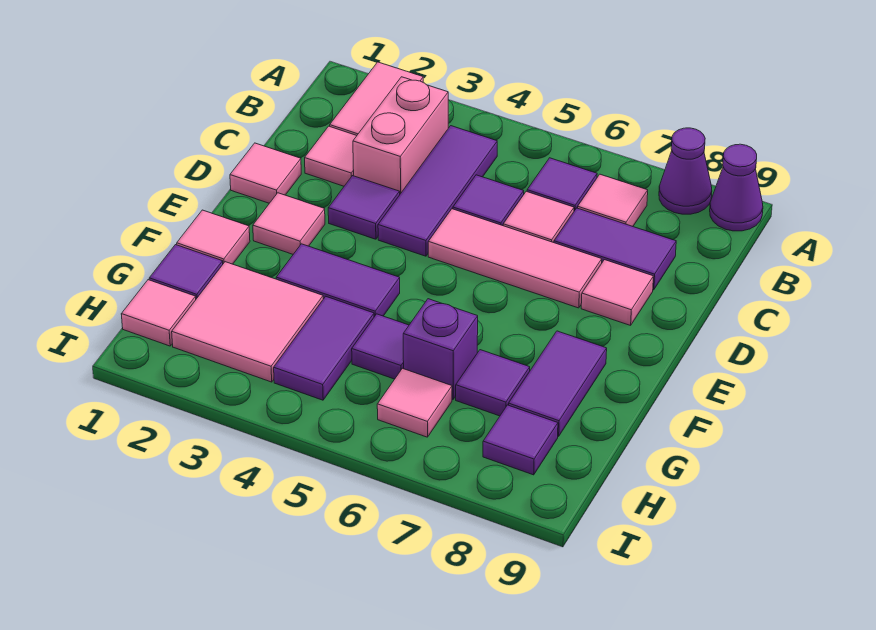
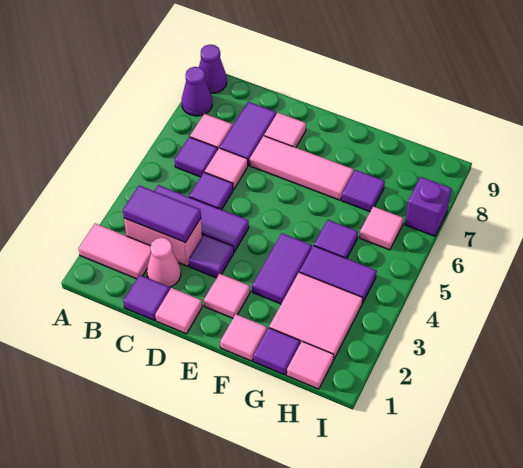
pink tile C2 level 1 -> pink cone C2 level 1
pink tile D5:D7 level 1 -> pink tile D7:F7 level 1
purple tile F8:G8 level 1 -> purple tile B3:C3 level 2
purple brick G6 level 1 -> purple brick I7 level 1
purple tile H8 level 1 -> purple tile C1 level 1

